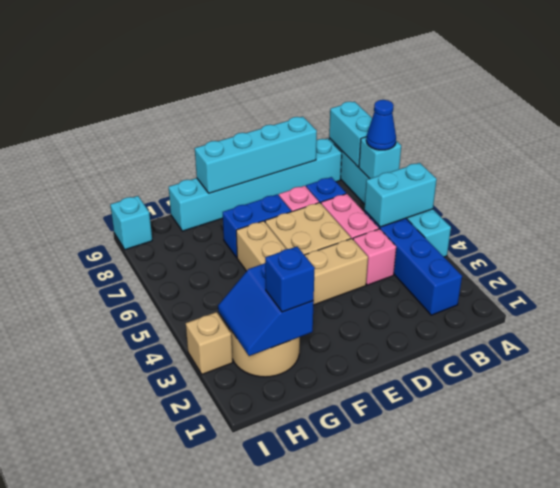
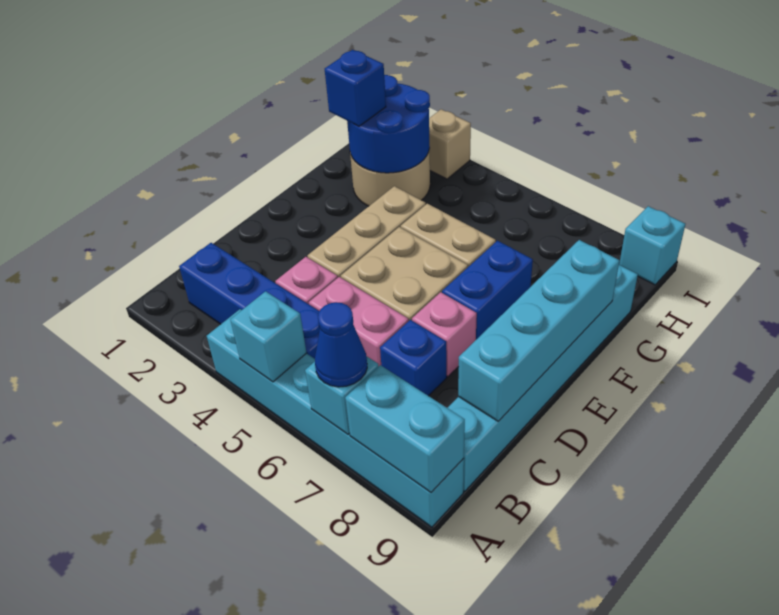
cyan brick A5:B5 level 2 -> cyan brick A5 level 2
blue slope G2:H3 level 2 top G -> blue round brick G2:H3 level 2

